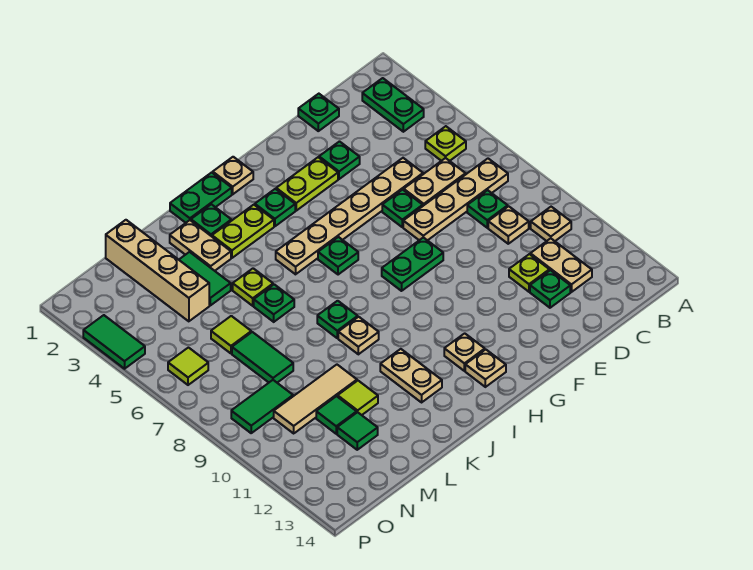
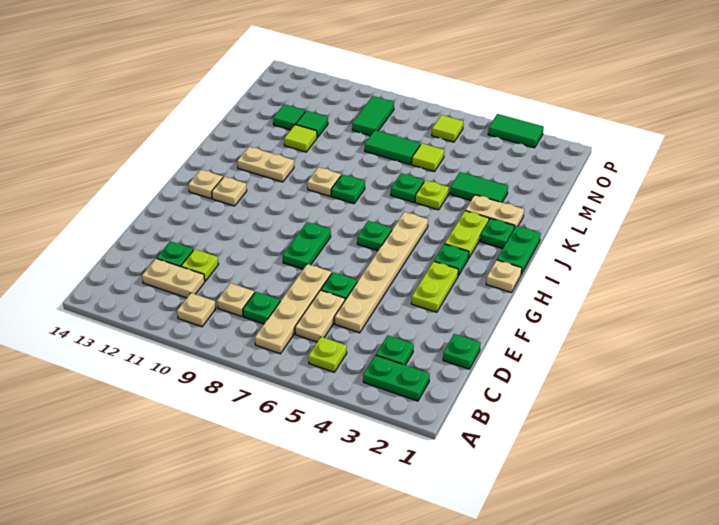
green plate E3 level 1 -> green plate C3 level 1
tan tile L10:N10 level 1 -> none
tan brick M1:M4 level 1 -> none

